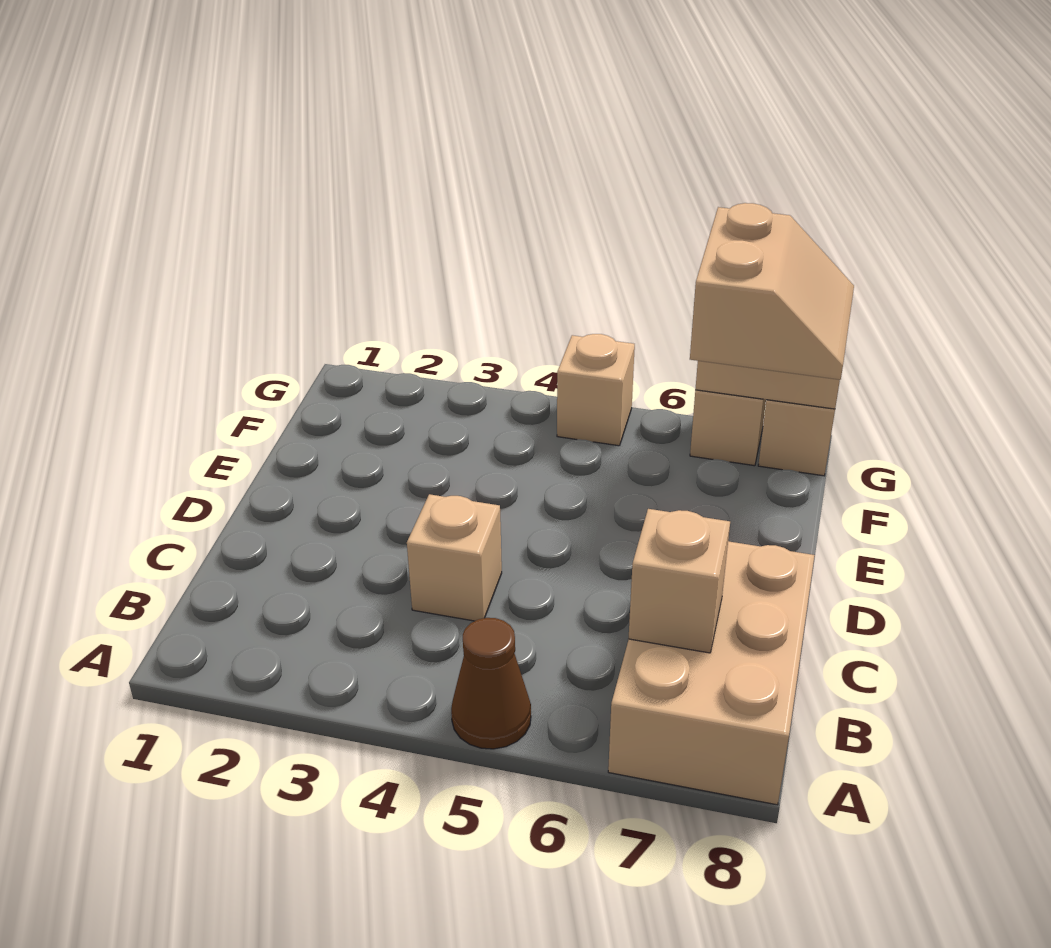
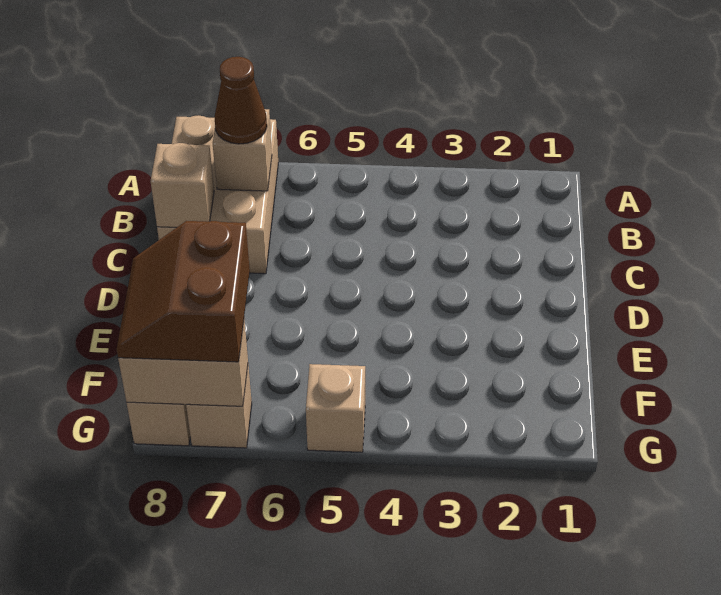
brown cone A5 level 1 -> brown cone B7 level 3
tan brick C4 level 1 -> tan brick C8 level 2
tan slope F7:G8 level 3 top 7 -> brown slope F7:G8 level 3 top 7

